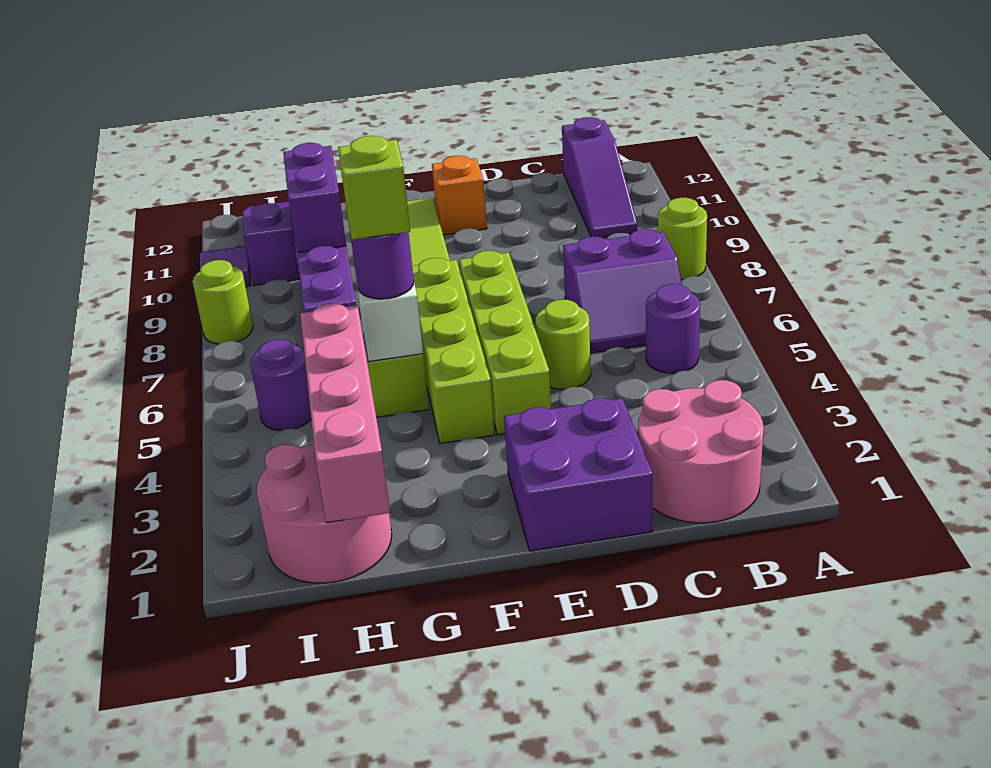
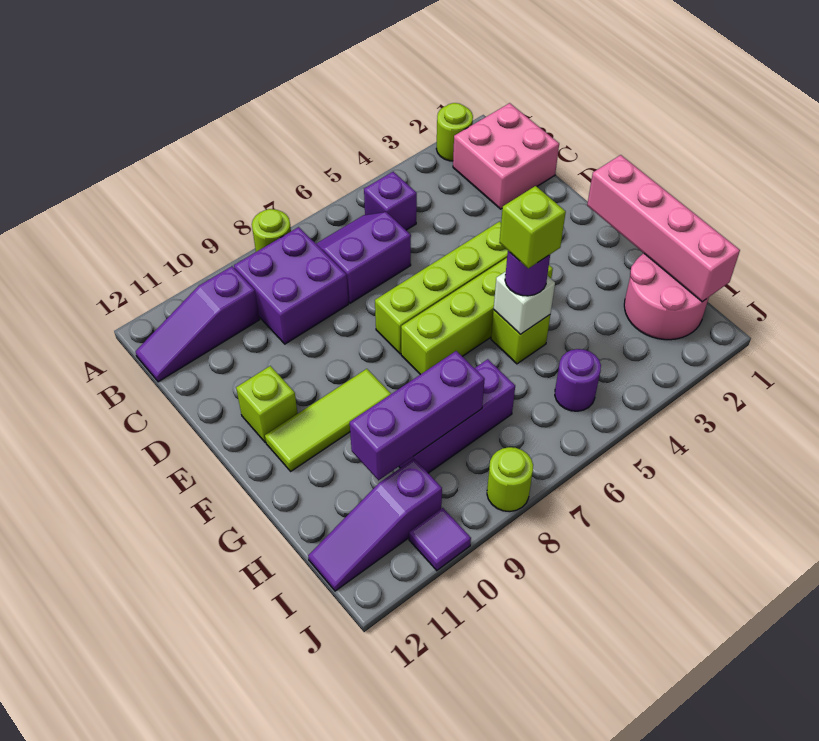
pink round brick B1:C2 level 1 -> pink brick B1:C2 level 1
purple round brick B5 level 1 -> purple brick B5 level 1
purple slope B6:C7 level 1 top 7 -> purple slope B6:C7 level 1 top C
purple slope B10:B12 level 1 top 12 -> purple slope B10:B12 level 1 top 10
purple brick D1:E2 level 1 -> purple brick B8:C9 level 1
lime round brick D5 level 1 -> lime round brick A2 level 1
orange brick E11 level 1 -> lime brick E11 level 1
pink brick H1:H4 level 2 -> pink brick F1:I1 level 2
purple brick H9:H10 level 2 -> purple brick H8:H10 level 2

